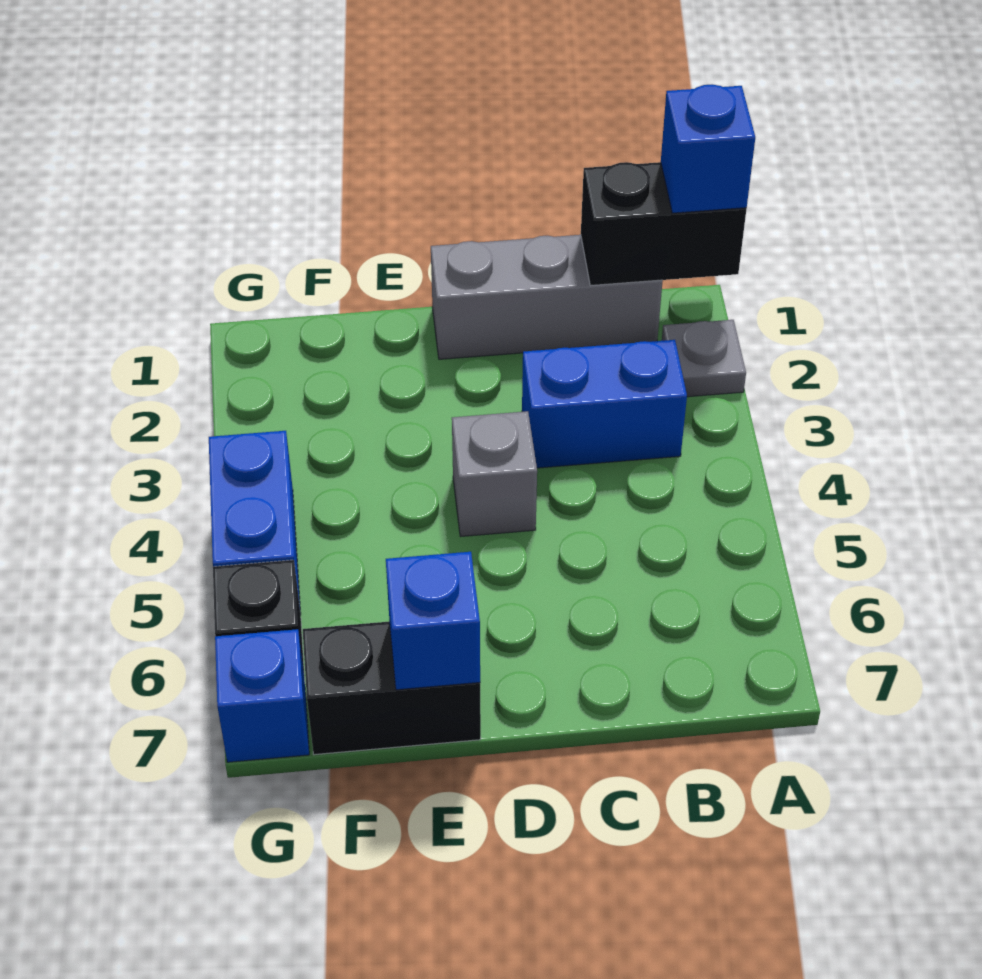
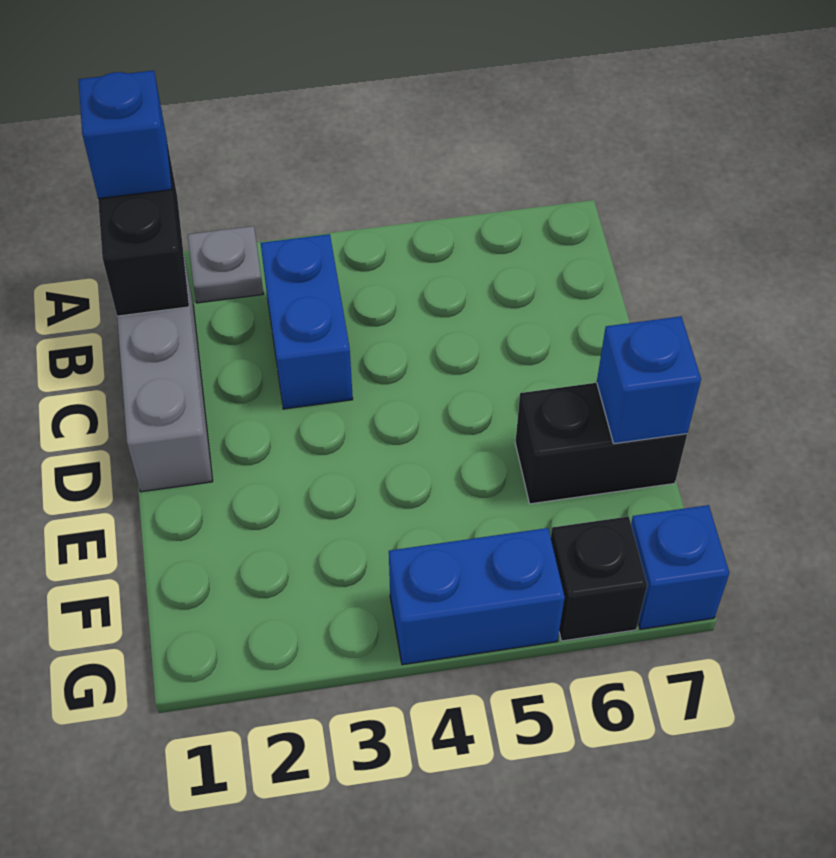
grey brick D4 level 1 -> none
black brick E7:F7 level 1 -> black brick E6:E7 level 1

